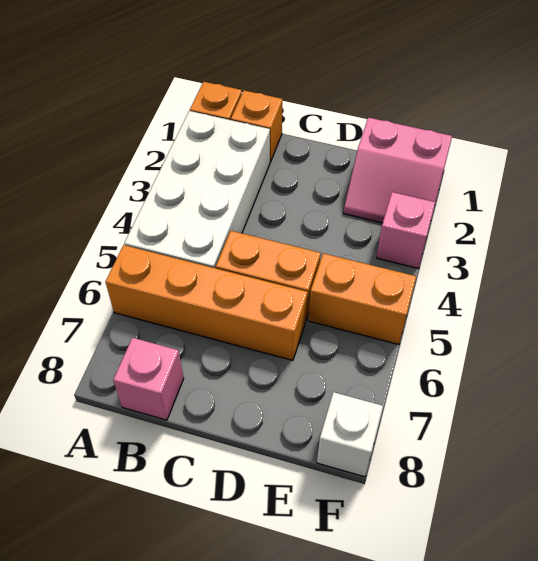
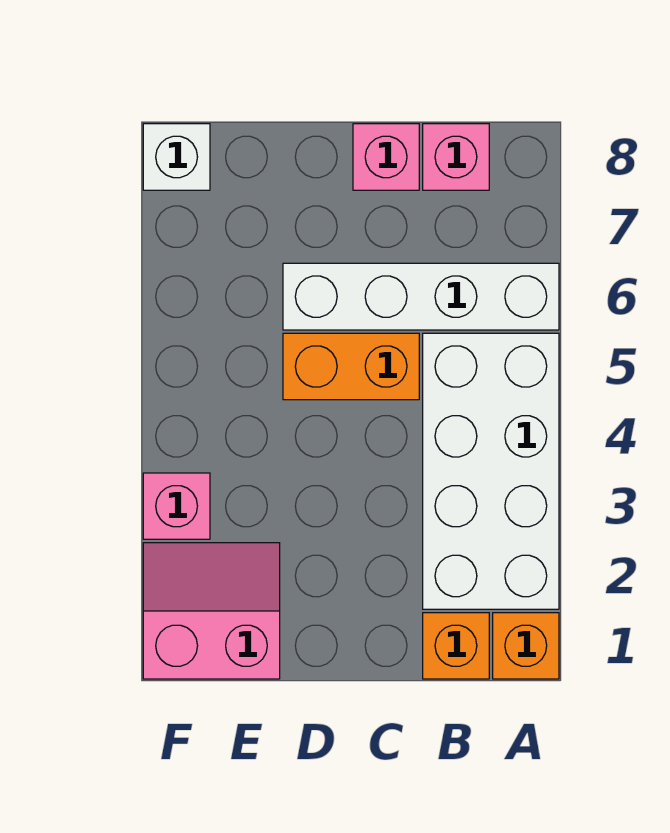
orange brick A6:D6 level 1 -> white brick A6:D6 level 1
none -> pink brick C8 level 1
orange brick E5:F5 level 1 -> none

